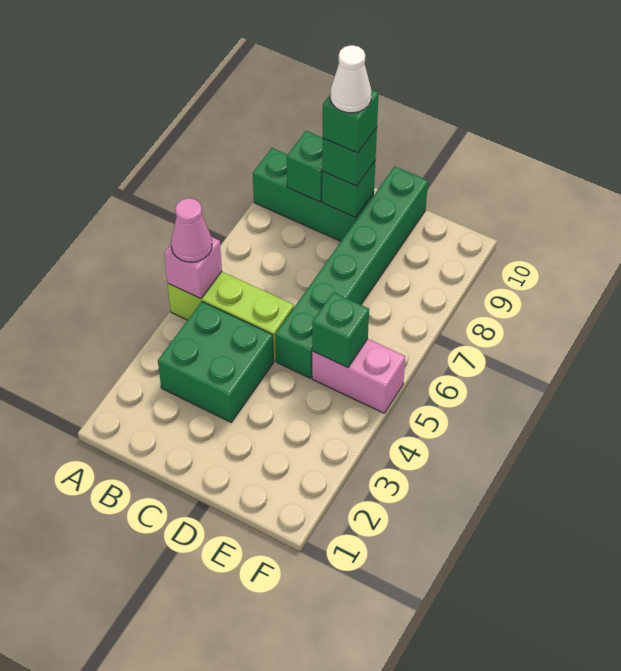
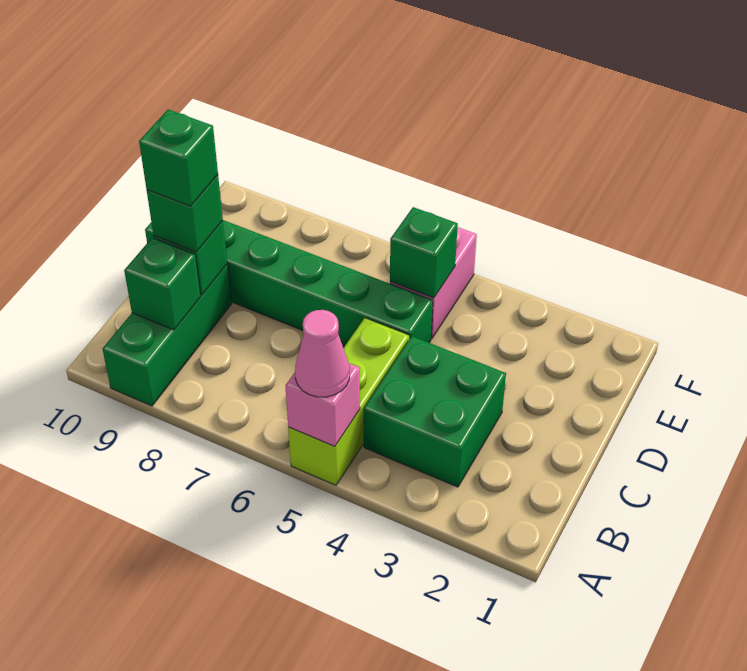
white cone C9 level 5 -> none

